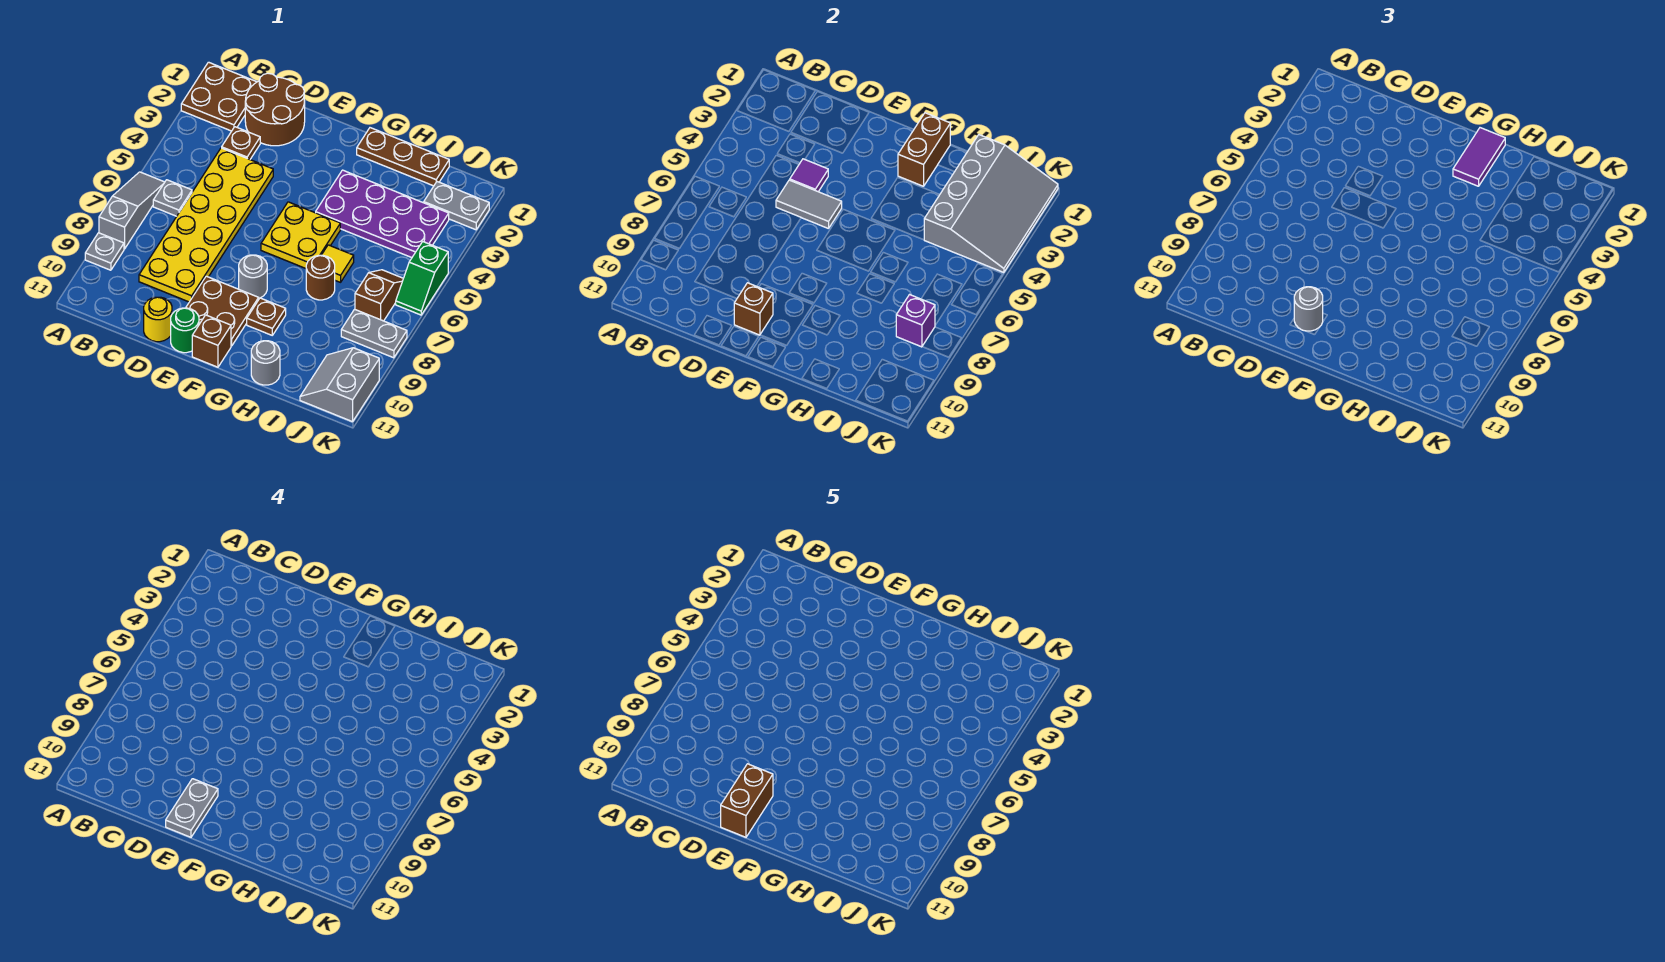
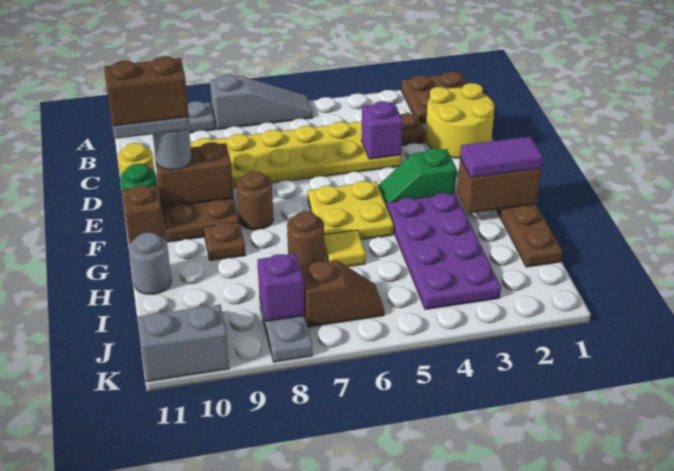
grey plate B6 level 1 -> none
brown round brick C1:D2 level 1 -> yellow round brick C1:D2 level 1
purple tile D4 level 2 -> purple brick D4 level 2
grey tile D5:E5 level 2 -> none
brown brick E10 level 2 -> brown brick E9:E10 level 2
grey round brick F8 level 1 -> brown round brick F8 level 1
grey slope I1:K4 level 2 top I -> none
grey plate J2:K2 level 1 -> none
green slope K5:K6 level 1 top 5 -> green slope F3:F4 level 1 top 3

